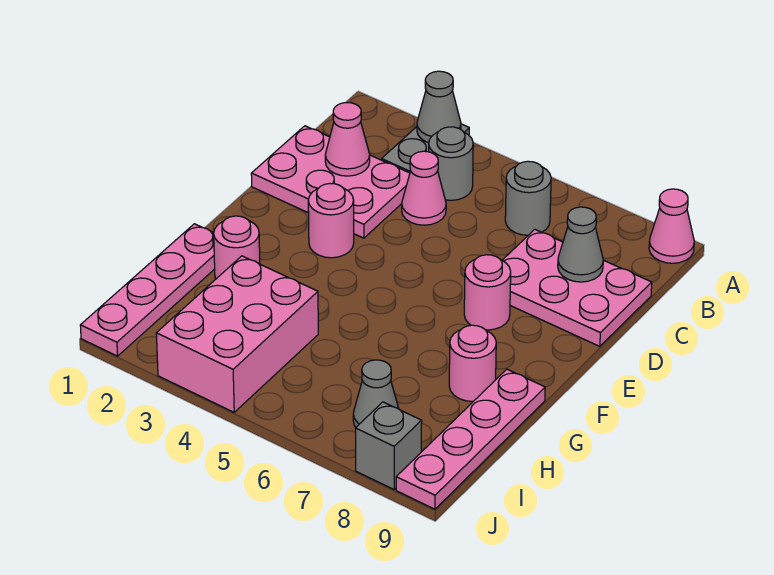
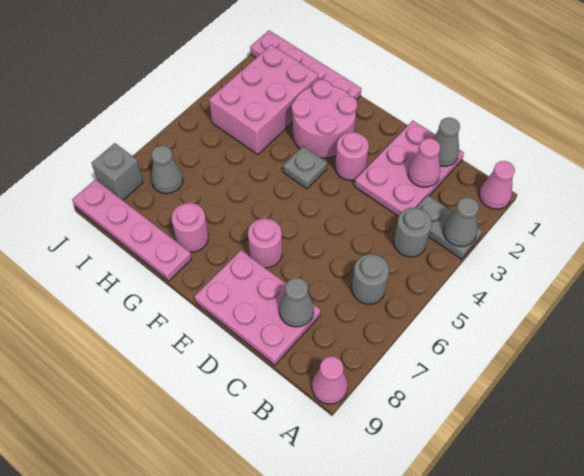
none -> grey cone C1 level 2
pink cone C4 level 1 -> pink cone A1 level 1
pink plate C7:D9 level 1 -> pink plate C8:E9 level 1
none -> grey plate F4 level 1
pink round brick G2 level 1 -> pink round brick F2:G3 level 1
pink brick H3:J4 level 1 -> pink brick H2:I4 level 1

